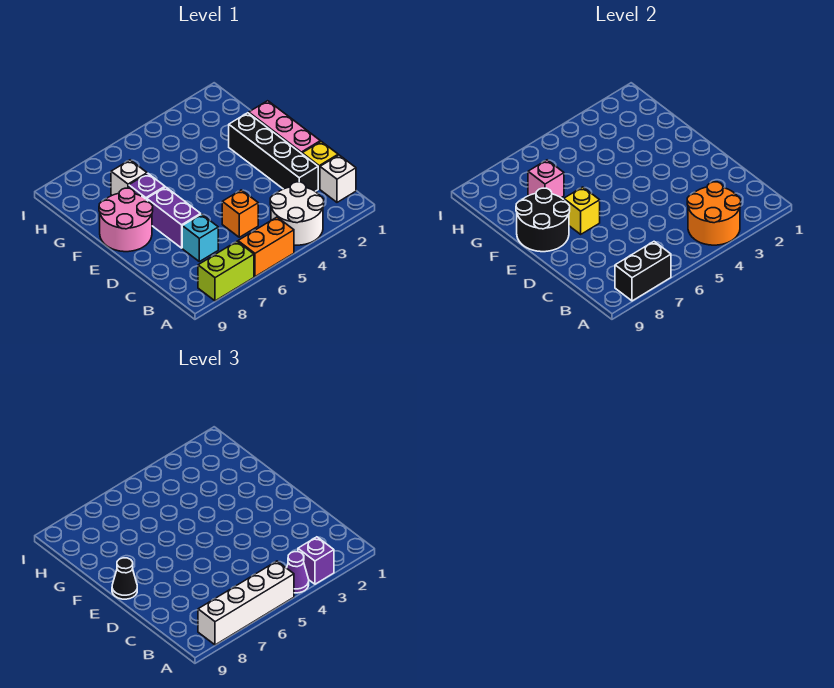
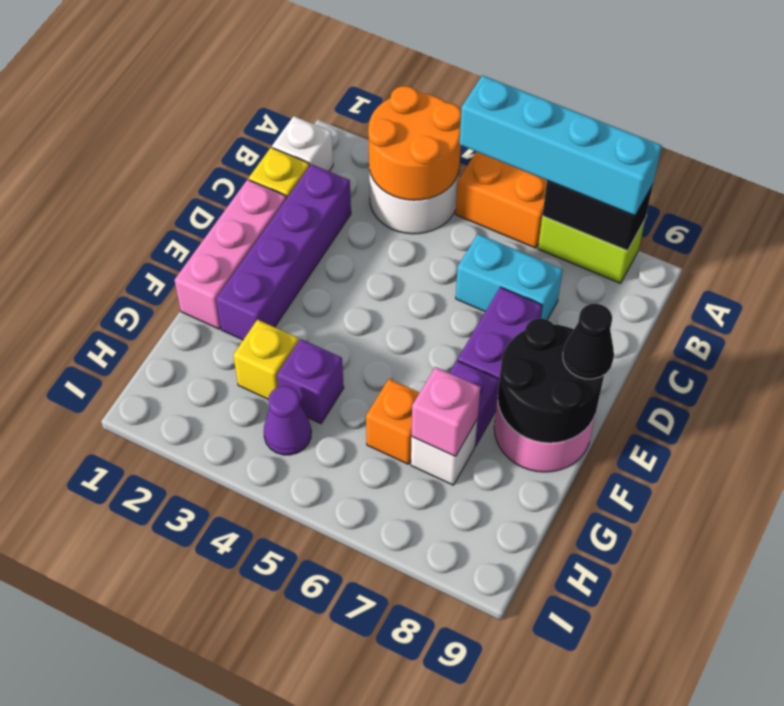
purple brick A3 level 3 -> purple brick G4 level 1
purple cone A4 level 3 -> purple cone H4 level 1
white brick A5:A8 level 3 -> cyan brick A5:A8 level 3
black brick C2:F2 level 1 -> purple brick C2:F2 level 1
orange brick C5 level 1 -> orange brick G6 level 1
cyan brick C7 level 1 -> cyan brick C6:C7 level 1
yellow brick E7 level 2 -> yellow brick G3 level 1

